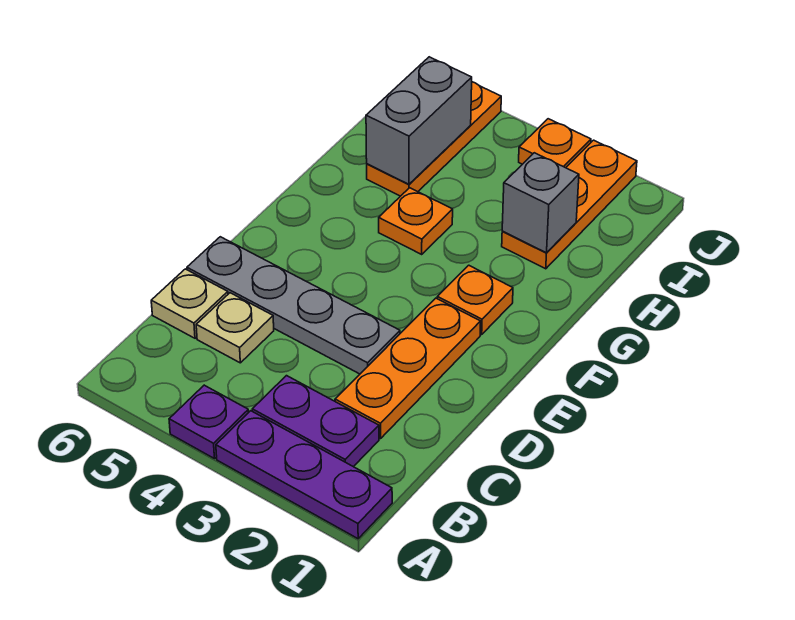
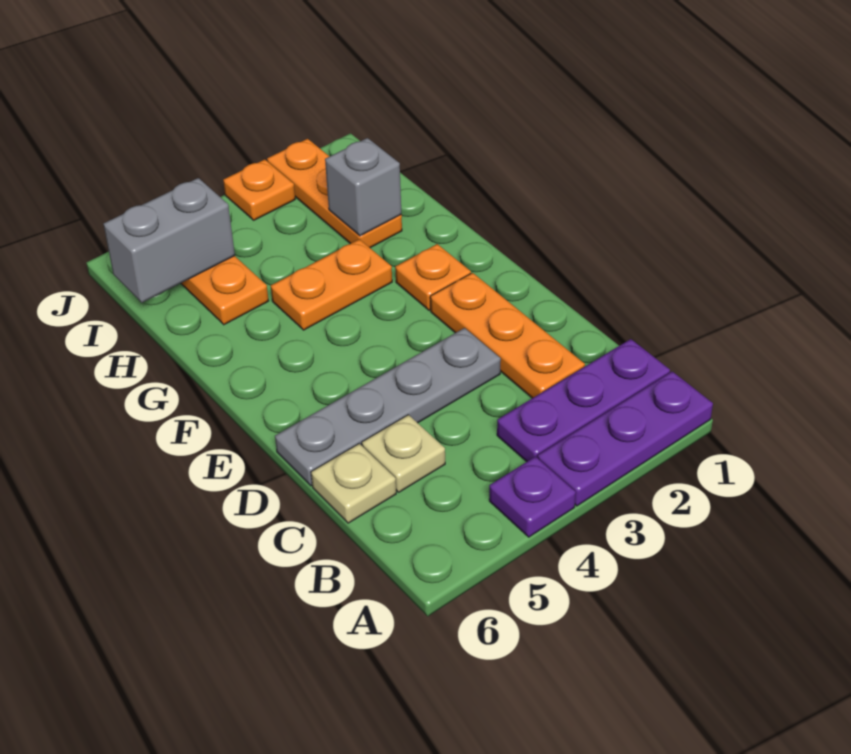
purple plate B2:B3 level 1 -> purple plate B1:B3 level 1
orange plate G4 level 1 -> orange plate G3:G4 level 1
grey brick H5:I5 level 2 -> grey brick I5:I6 level 2

